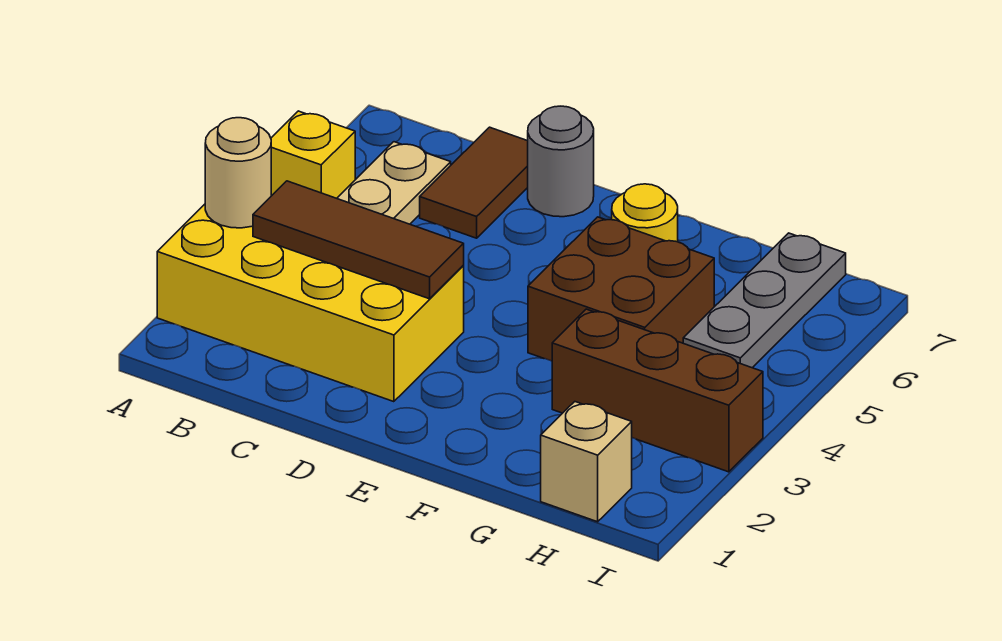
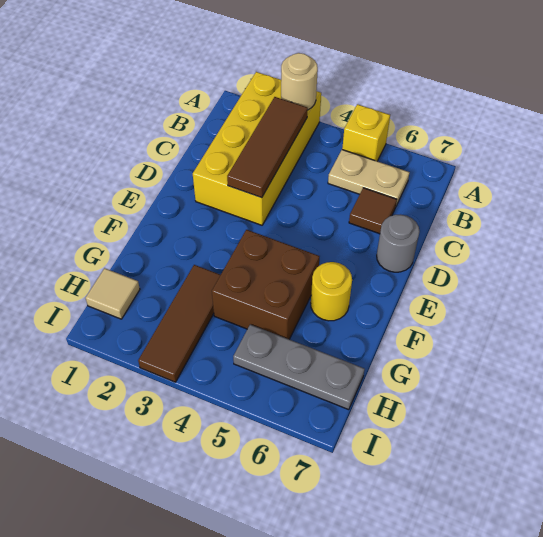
brown tile C6:C7 level 1 -> brown tile C6 level 1
brown brick G3:I3 level 1 -> brown tile G3:I3 level 1
tan brick H1 level 1 -> tan tile H1 level 1

